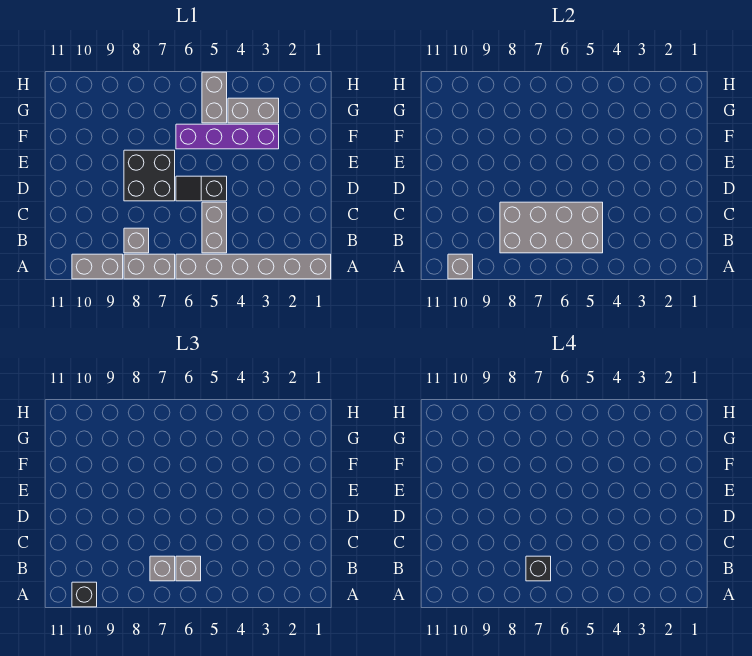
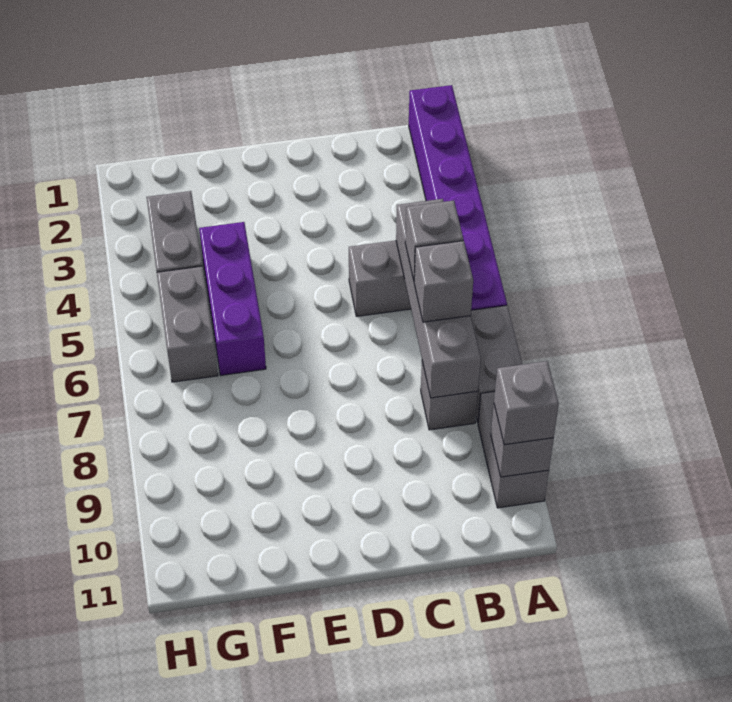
grey brick A1:A6 level 1 -> purple brick A1:A6 level 1
black brick A10 level 3 -> grey brick A10 level 3
grey brick B5:C8 level 2 -> grey brick B5:B8 level 2
black brick B7 level 4 -> none
black slope D5:D6 level 1 top 5 -> none
black brick D7:E8 level 1 -> none
purple brick F3:F6 level 1 -> purple brick F4:F6 level 1
grey brick G5:H5 level 1 -> grey brick G5:G6 level 1

